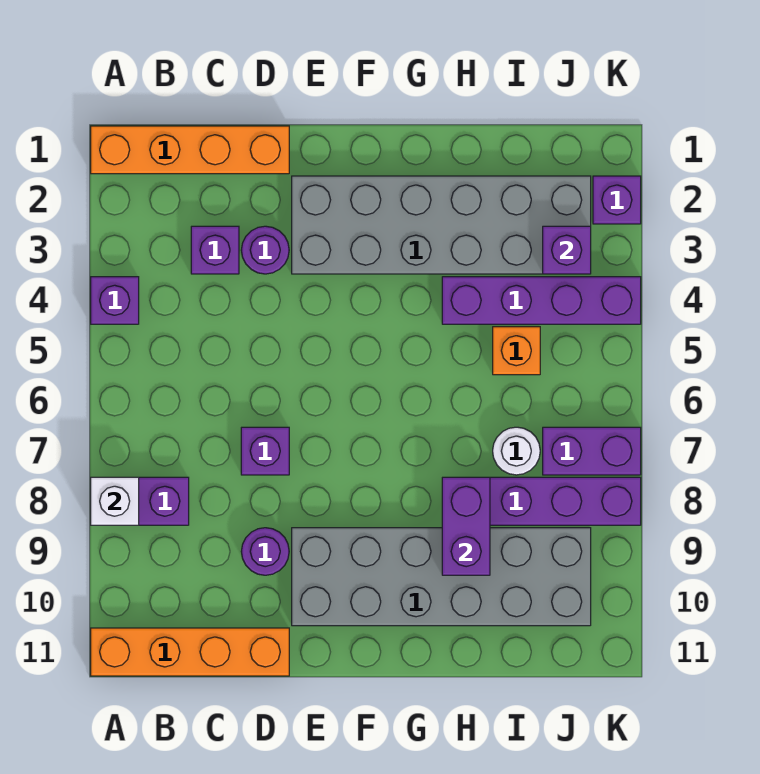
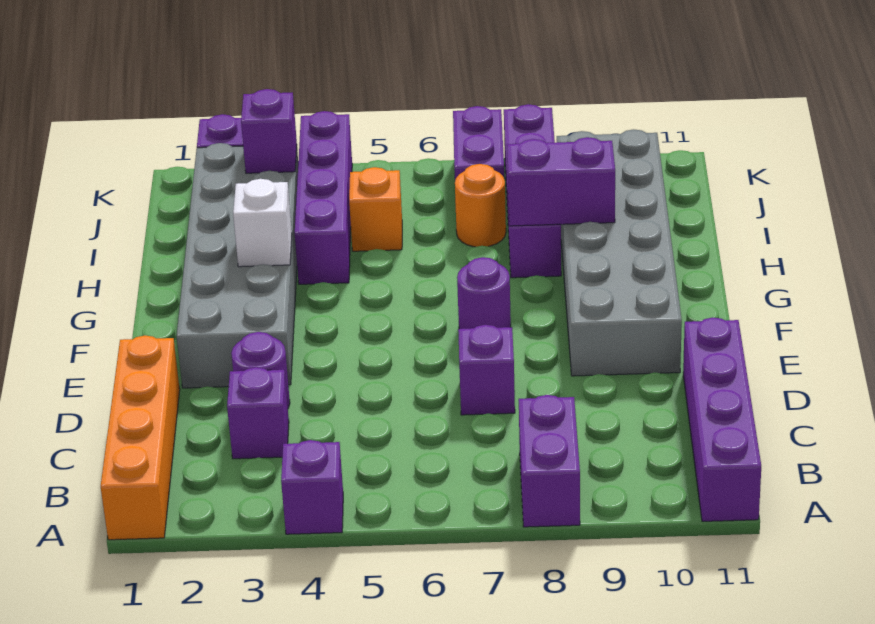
white brick A8 level 2 -> white brick G3 level 2
orange brick A11:D11 level 1 -> purple brick A11:D11 level 1
purple round brick D9 level 1 -> purple round brick F7 level 1
white round brick I7 level 1 -> orange round brick I7 level 1

